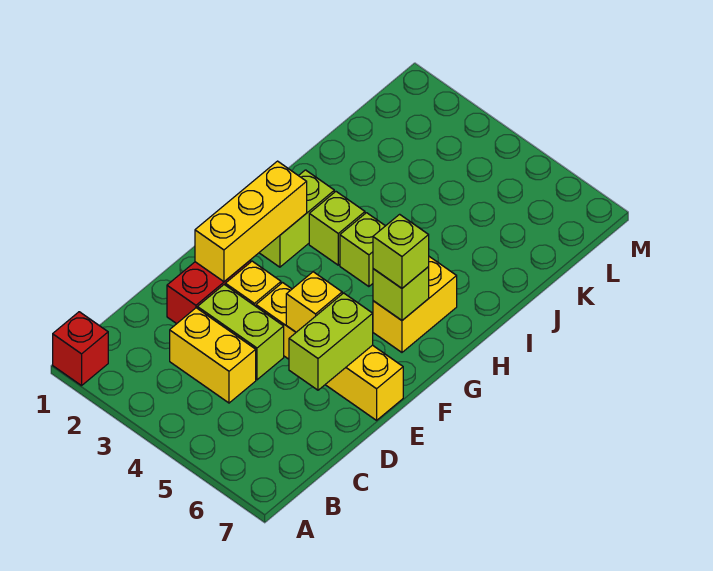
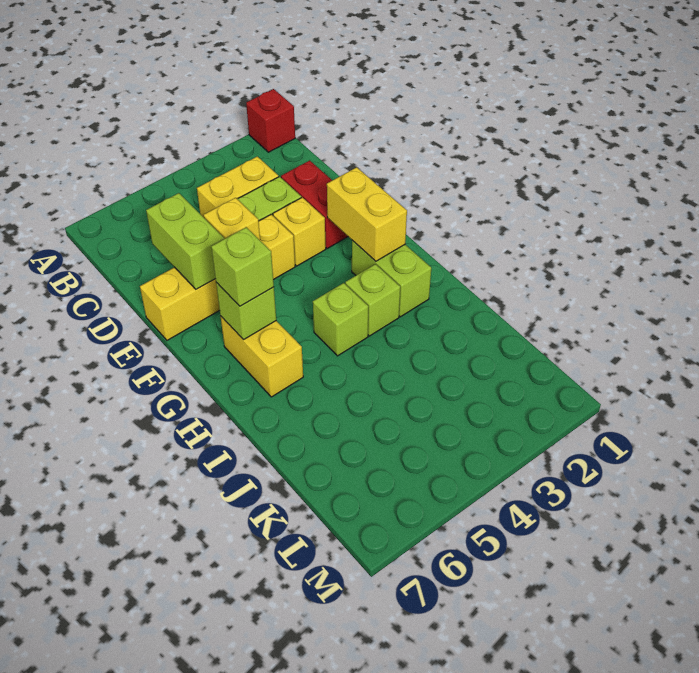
yellow brick E2:G2 level 2 -> yellow brick F2:G2 level 2

